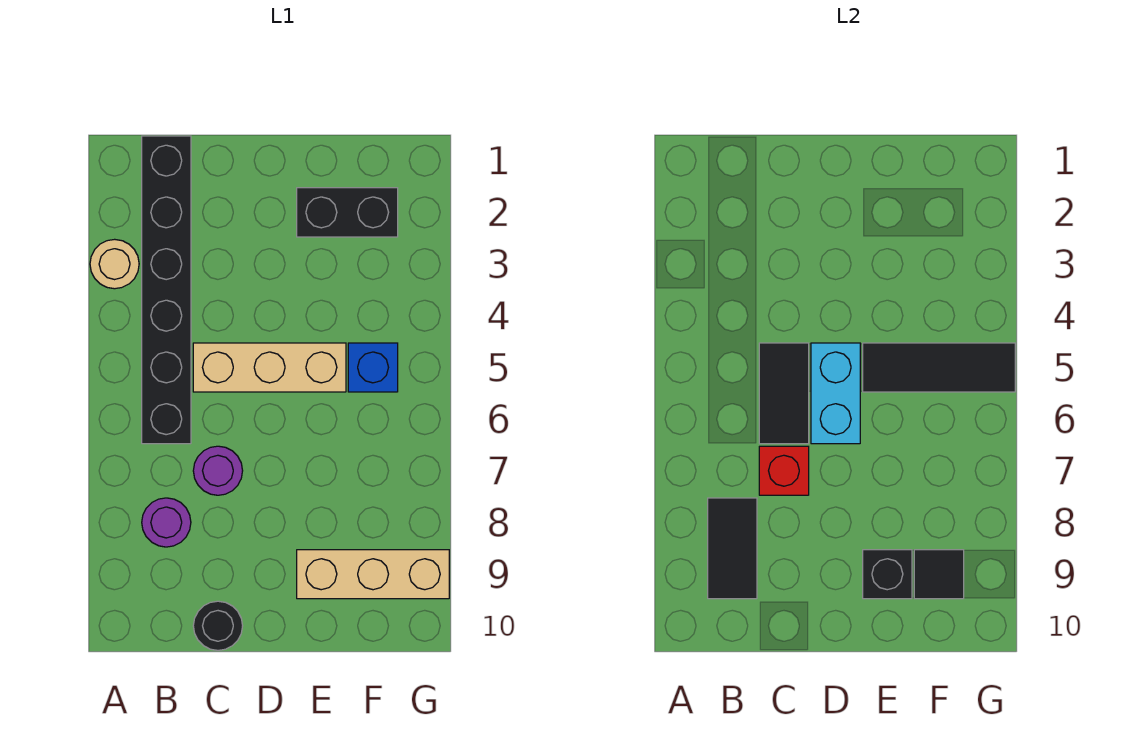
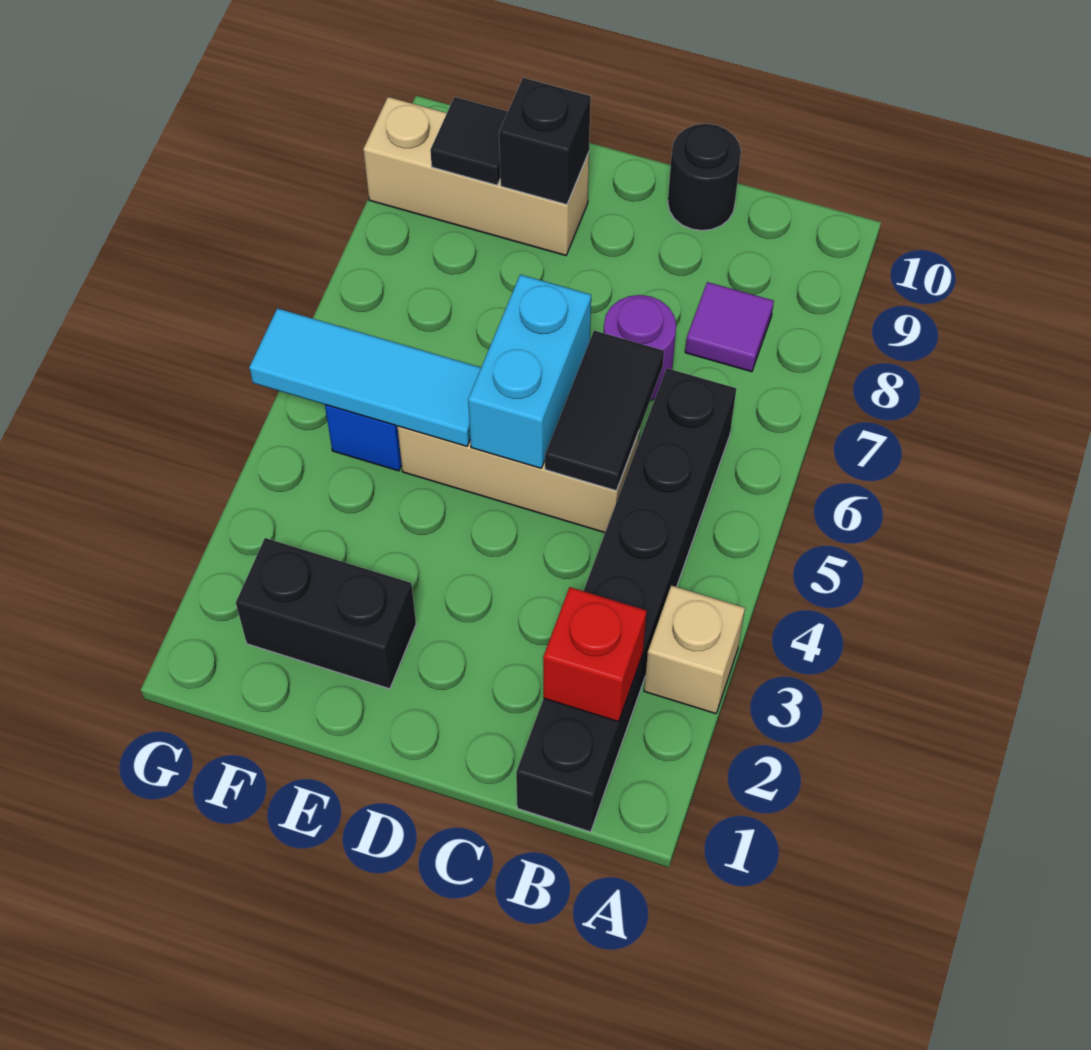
tan round brick A3 level 1 -> tan brick A3 level 1
purple round brick B8 level 1 -> purple tile B8 level 1
black tile B8:B9 level 2 -> none
red brick C7 level 2 -> red brick B2 level 2
black tile E5:G5 level 2 -> cyan tile E5:G5 level 2

